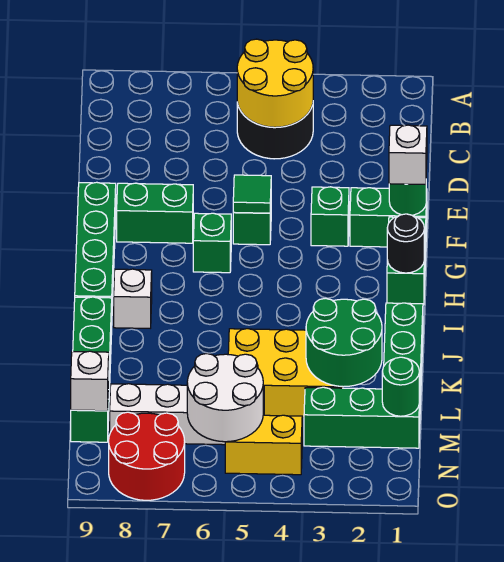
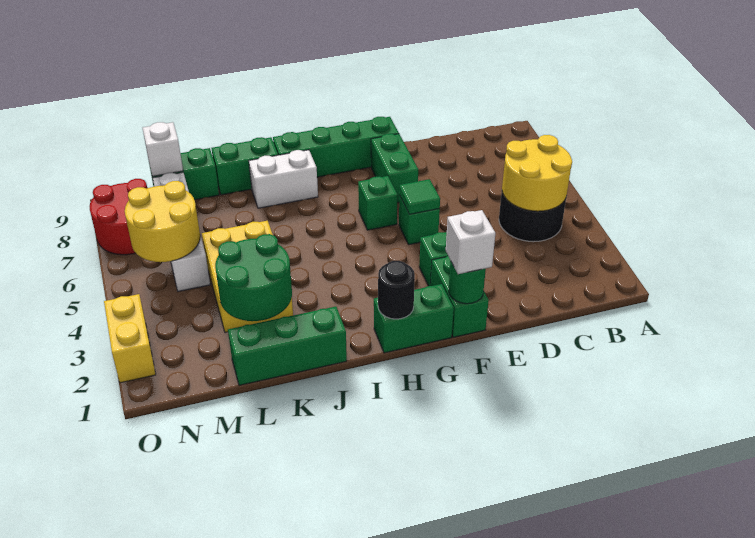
white brick I8 level 1 -> white brick I8:J8 level 1
green brick M1:M3 level 1 -> none
green round brick M1 level 2 -> none
white round brick M5:N6 level 2 -> yellow round brick M5:N6 level 2
yellow brick N4:N5 level 1 -> yellow brick O2:O3 level 1

